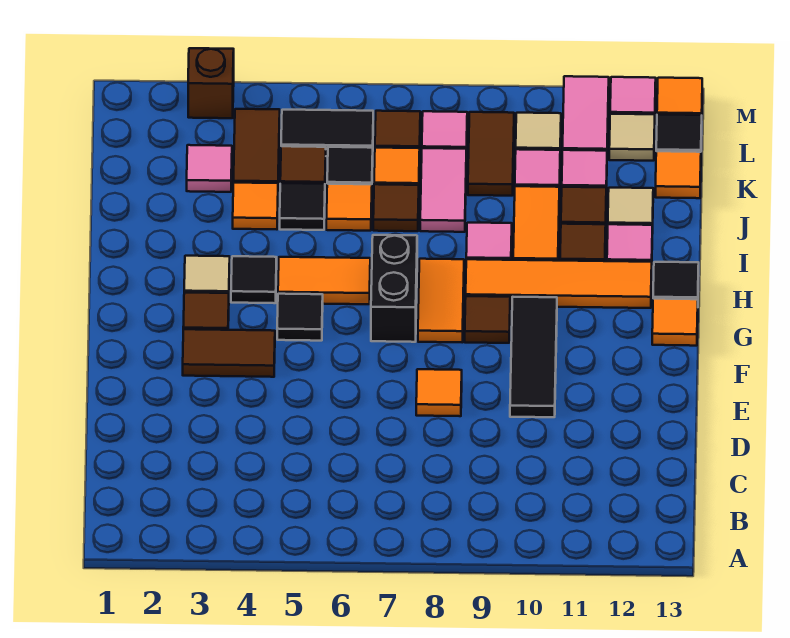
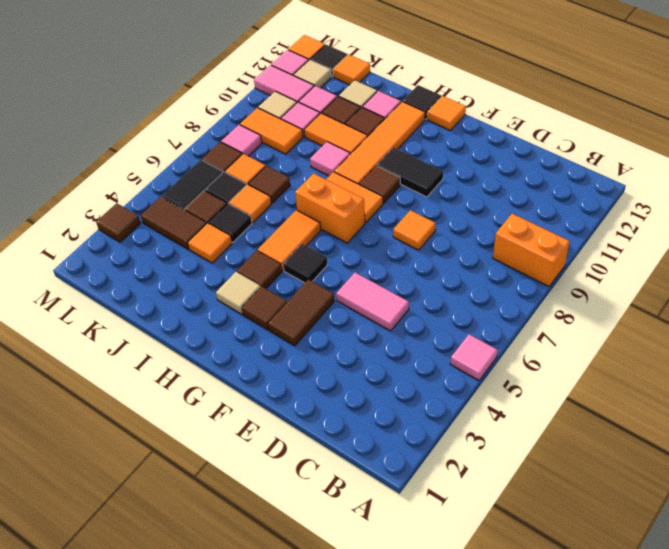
none -> orange brick A9:B9 level 1
black tile E10:G10 level 1 -> black tile F10:G10 level 1
black brick G7:H7 level 1 -> orange brick G7:H7 level 1
black tile H4 level 1 -> brown tile H4 level 1
pink tile J8:K8 level 1 -> pink tile D5:E5 level 1
pink tile K3 level 1 -> pink tile A5 level 1
brown tile K9:L9 level 1 -> orange tile K9:L9 level 1
brown brick M3 level 1 -> brown tile M3 level 1

